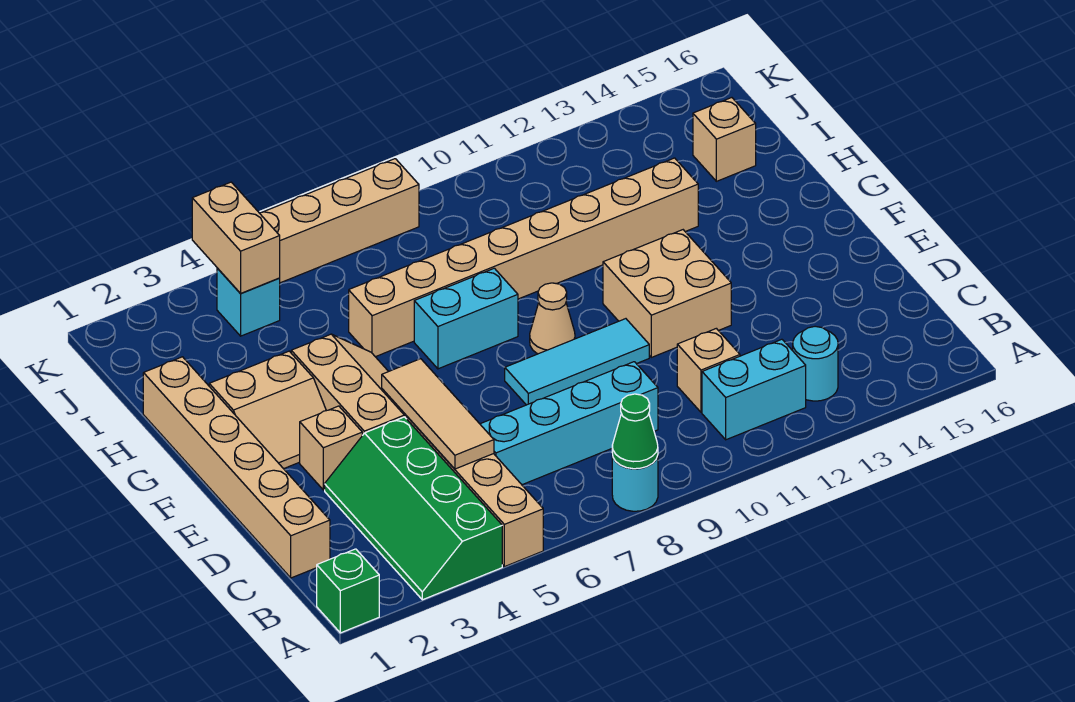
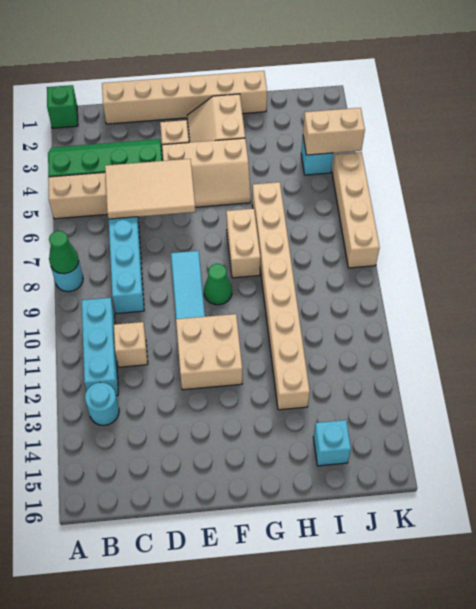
cyan brick B11:B12 level 1 -> cyan brick B10:B12 level 1
tan tile C5:E5 level 2 -> tan tile C5:E6 level 2
tan cone F9 level 1 -> green cone F9 level 1
cyan brick G7:G8 level 1 -> tan brick G7:G8 level 1
tan brick I15 level 1 -> cyan brick I15 level 1

